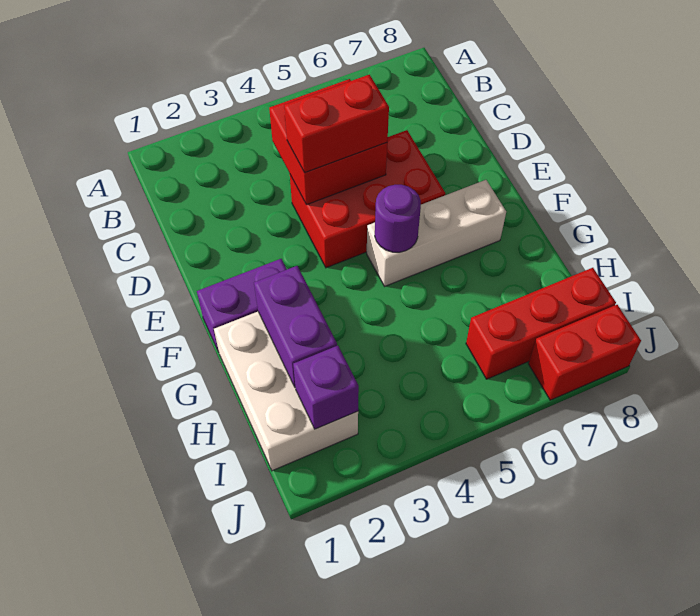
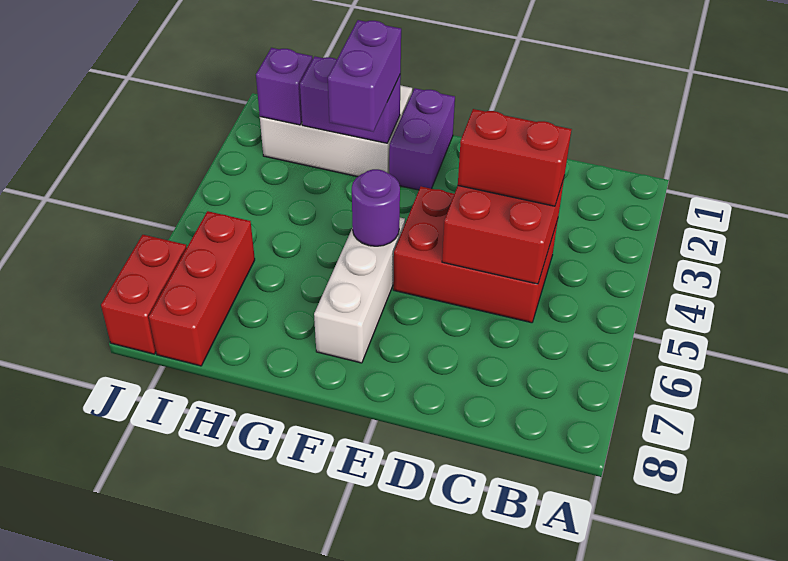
red brick D4:E6 level 1 -> red brick C4:E5 level 1
red brick D4:D5 level 3 -> red brick C4:D4 level 3
none -> purple brick G2:G3 level 3

